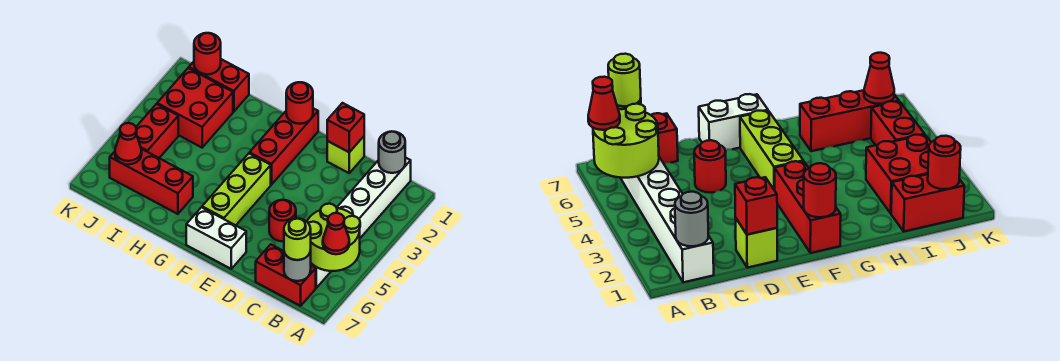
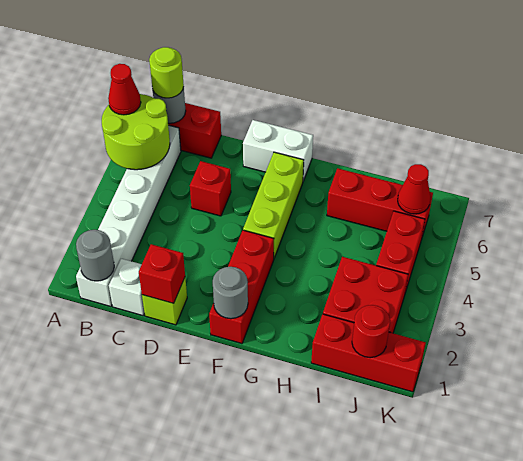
none -> white brick C1 level 1
red round brick D5 level 1 -> red brick D5 level 1
red round brick F1 level 2 -> grey round brick F1 level 2
red brick I1:J1 level 1 -> red brick I1:K1 level 1

